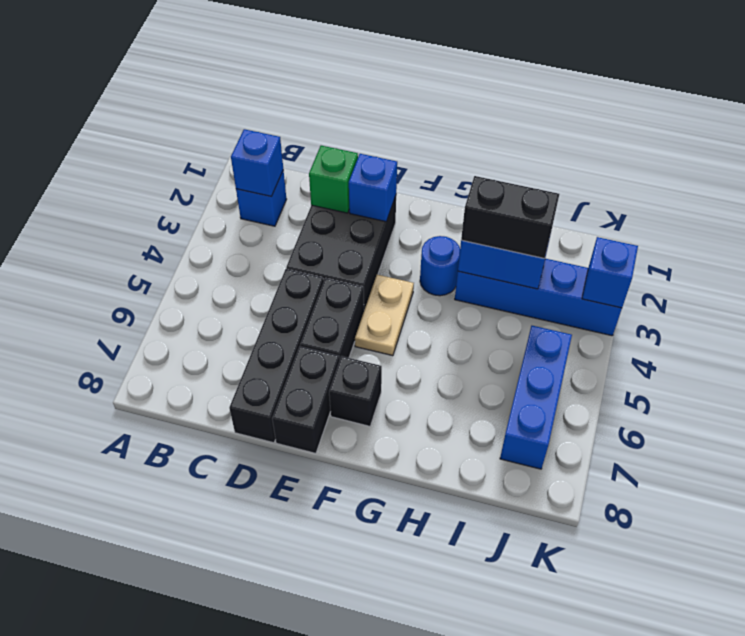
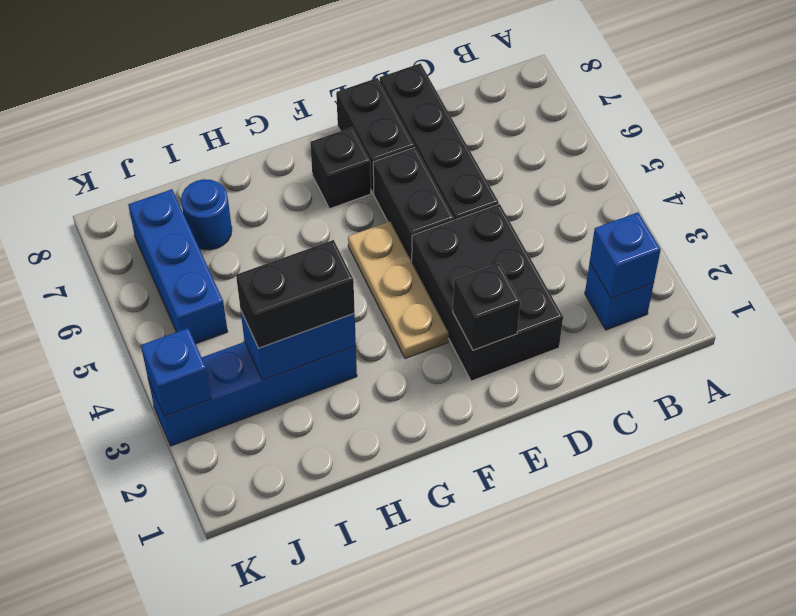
green brick D2 level 2 -> none
blue brick E2 level 2 -> black brick E2 level 2
tan plate F4:F5 level 1 -> tan plate F3:F5 level 1
blue round brick G3 level 1 -> blue round brick I7 level 1

